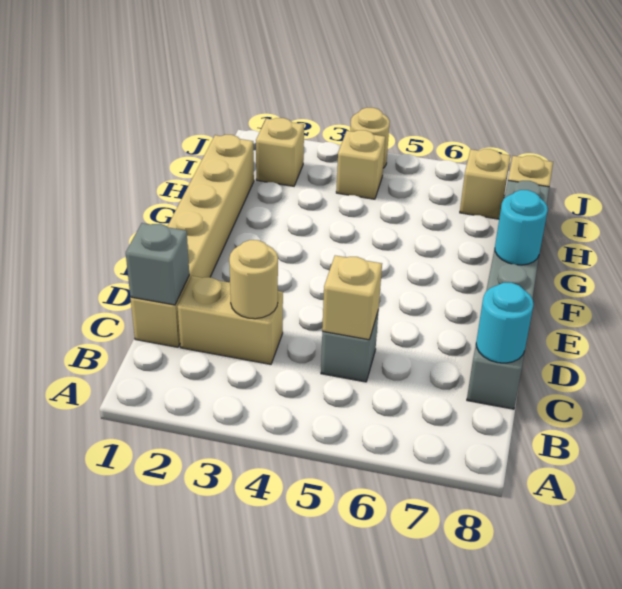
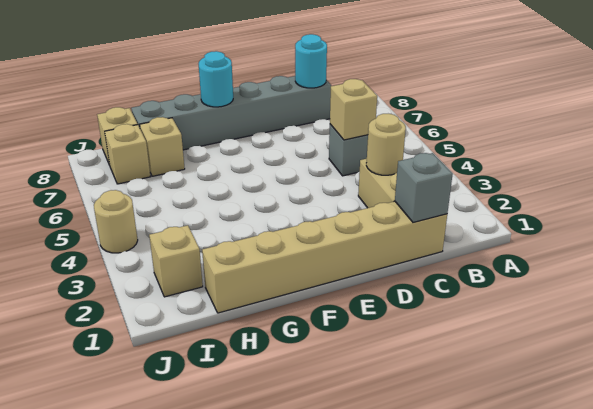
tan brick I4 level 1 -> tan brick H7 level 1

